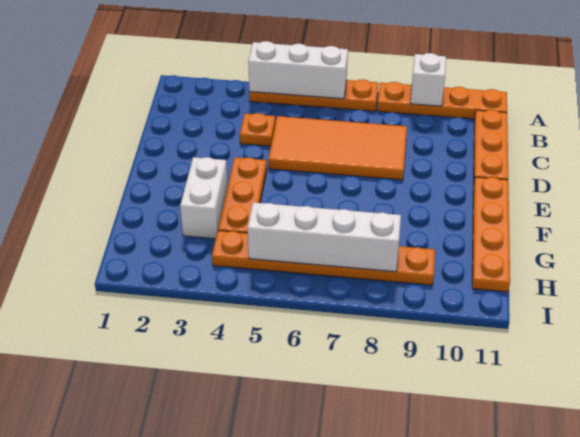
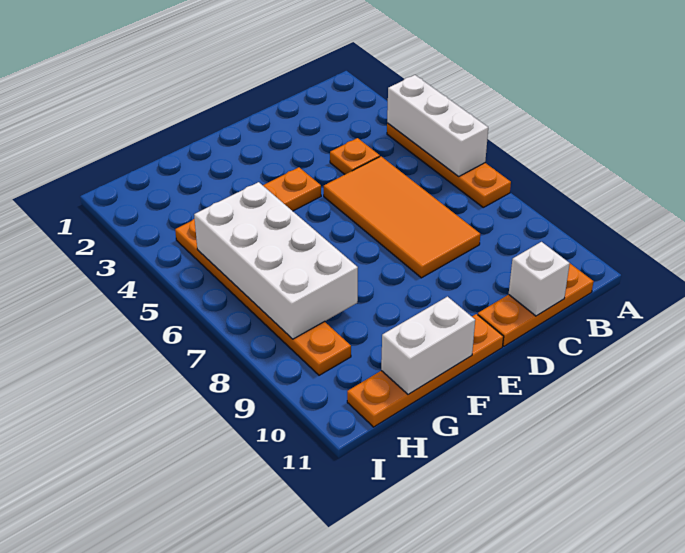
orange plate A8:A11 level 1 -> none
white brick A9 level 2 -> white brick C11 level 2
white brick F3:G3 level 1 -> white brick F11:G11 level 2
white brick H5:H8 level 2 -> white brick G5:H8 level 2

